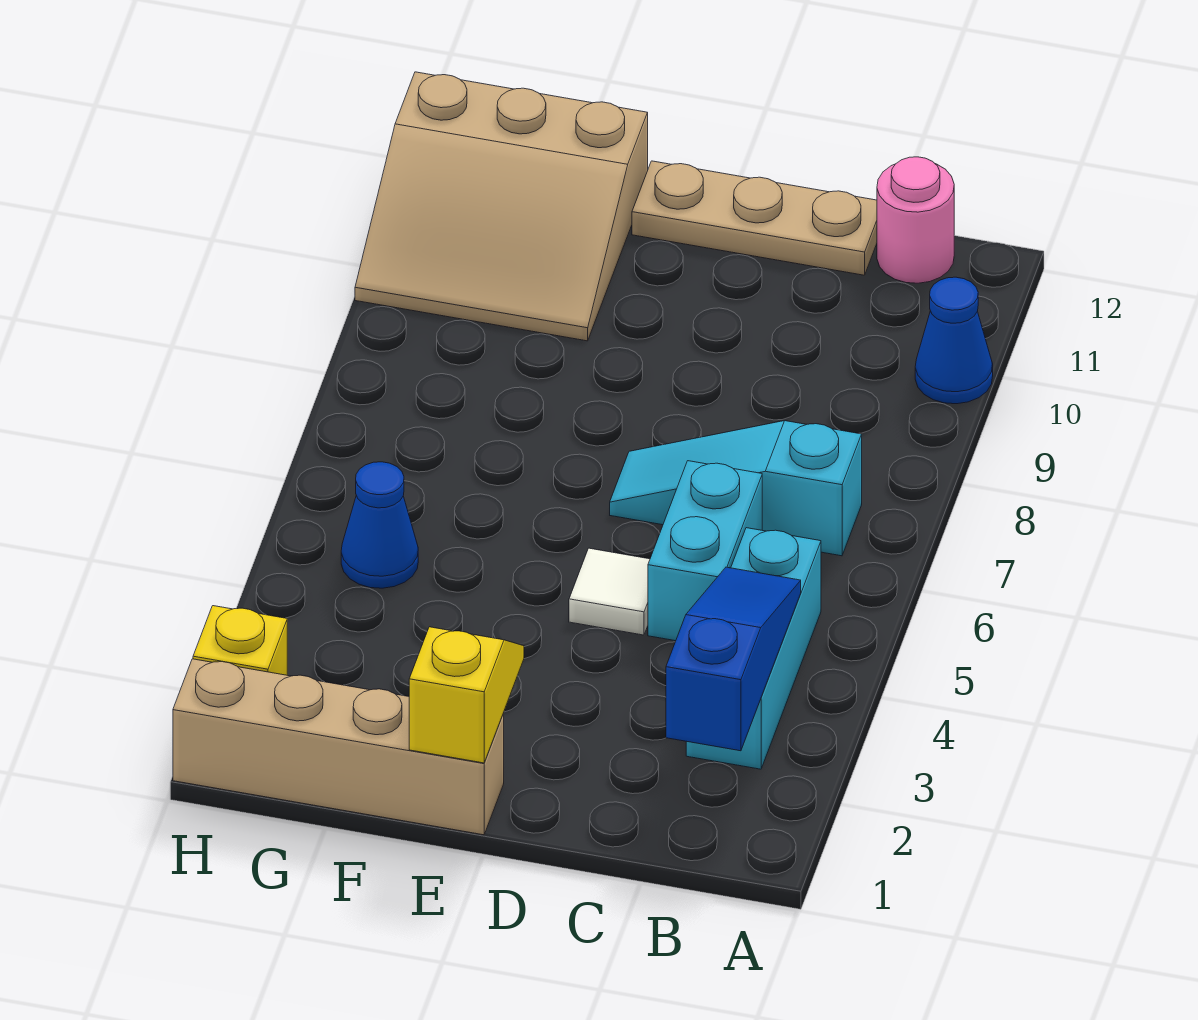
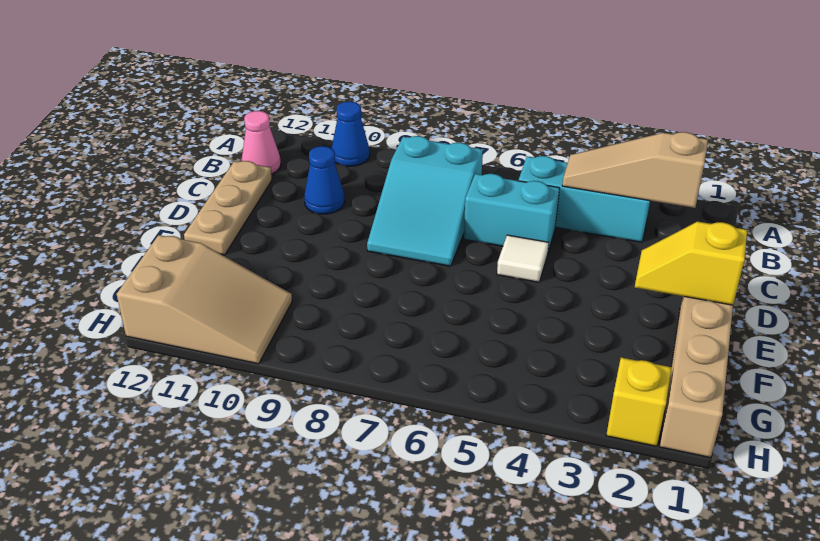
blue slope B2:B4 level 2 top 2 -> tan slope B2:B4 level 2 top 2
cyan slope B7:D7 level 1 top B -> cyan slope B7:D8 level 1 top B
pink round brick B12 level 1 -> pink cone B12 level 1
tan slope F10:H12 level 1 top 12 -> tan slope G10:H12 level 1 top 12
blue cone G5 level 1 -> blue cone C10 level 1

